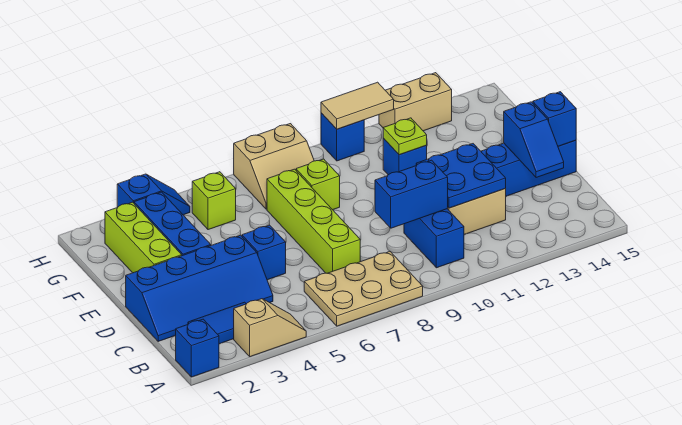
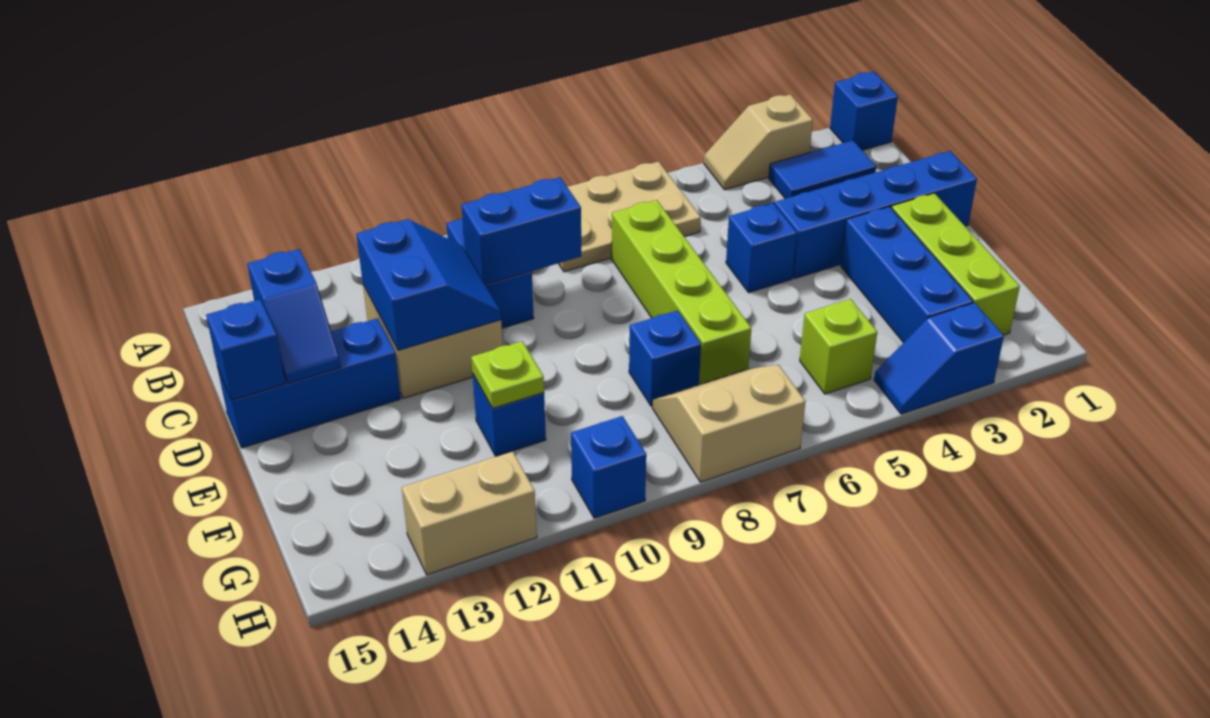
blue plate C11:D12 level 2 -> blue slope C11:D12 level 2 top 12
blue slope C14:D14 level 2 top D -> blue slope C14:D14 level 2 top C
lime brick F8 level 1 -> blue brick F8 level 1
tan tile H10:H11 level 2 -> none

